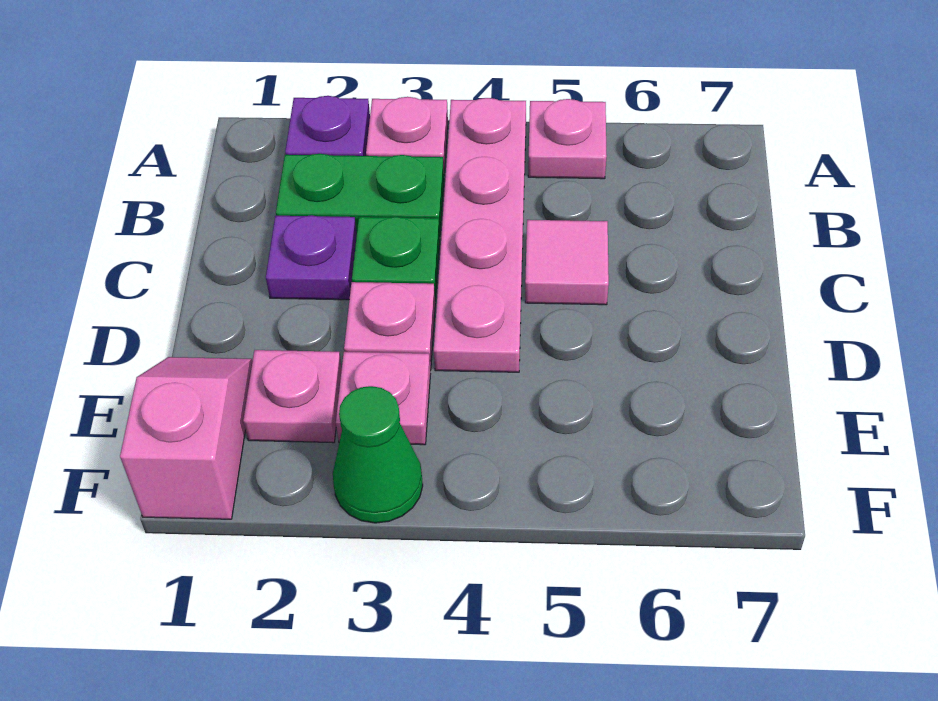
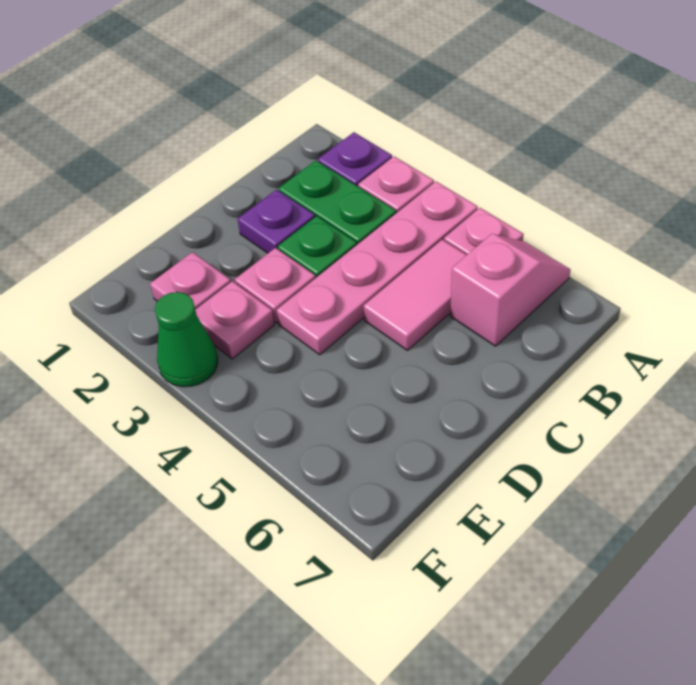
pink tile C5 level 1 -> pink tile B5:C5 level 1
pink slope E1:F1 level 1 top F -> pink slope A6:B6 level 1 top B

